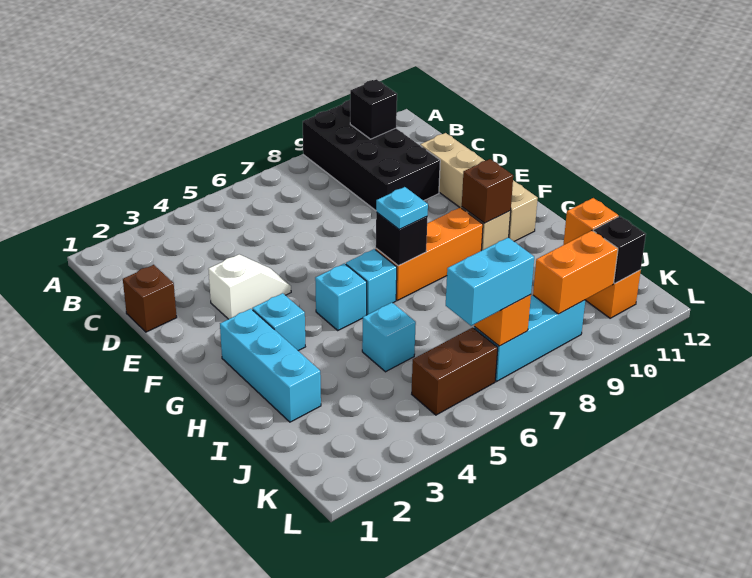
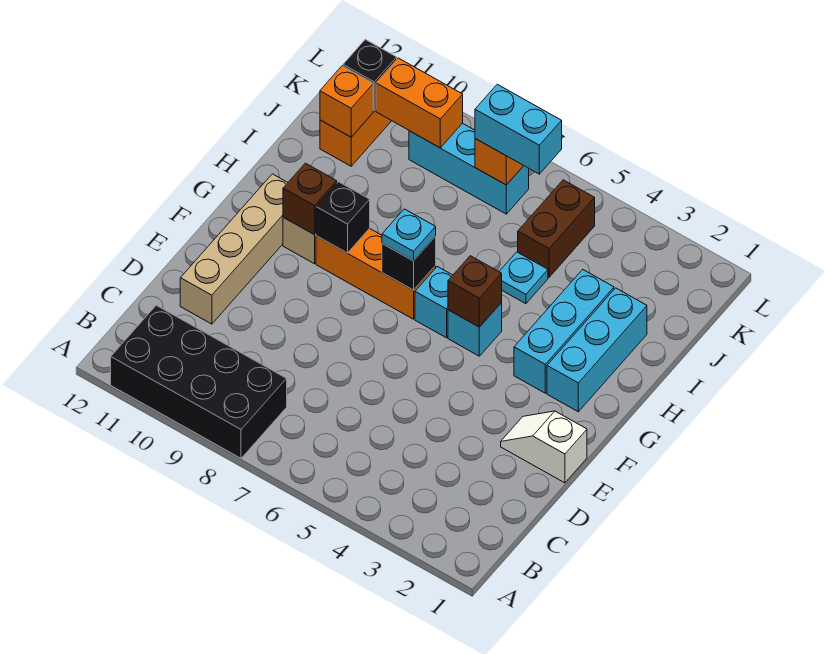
black brick A9:D10 level 1 -> black brick A8:B11 level 1
black brick B10 level 2 -> black brick G9 level 2
brown brick D1 level 1 -> brown brick G5 level 2
white slope E3:E4 level 1 top 3 -> white slope E1:E2 level 1 top 1
cyan brick G3 level 1 -> cyan brick G3:I3 level 1
cyan brick I5 level 1 -> cyan plate I5 level 1
brown brick K5:K6 level 1 -> brown brick J5:K5 level 1

